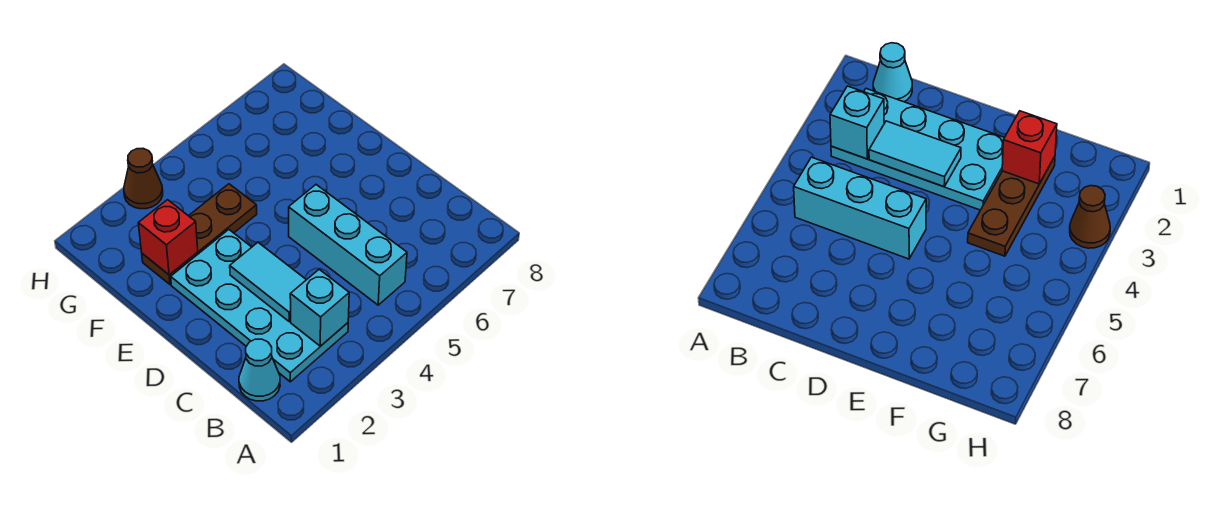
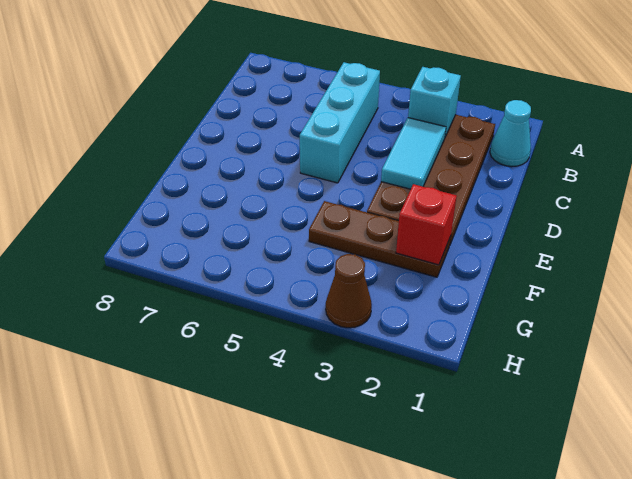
cyan plate B2:E3 level 1 -> brown plate B2:E3 level 1

